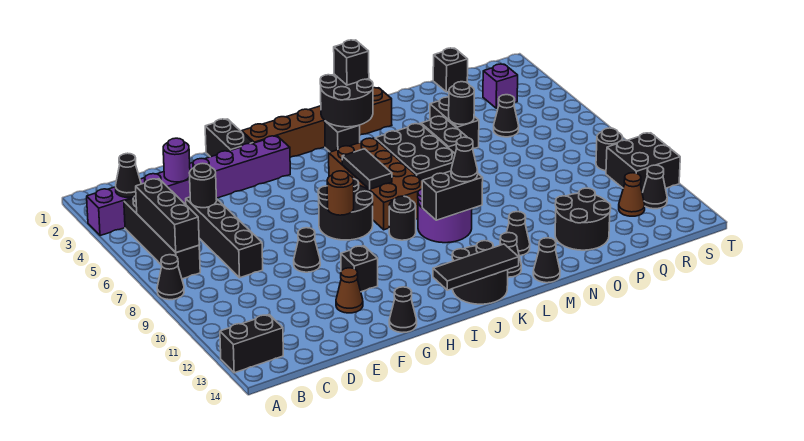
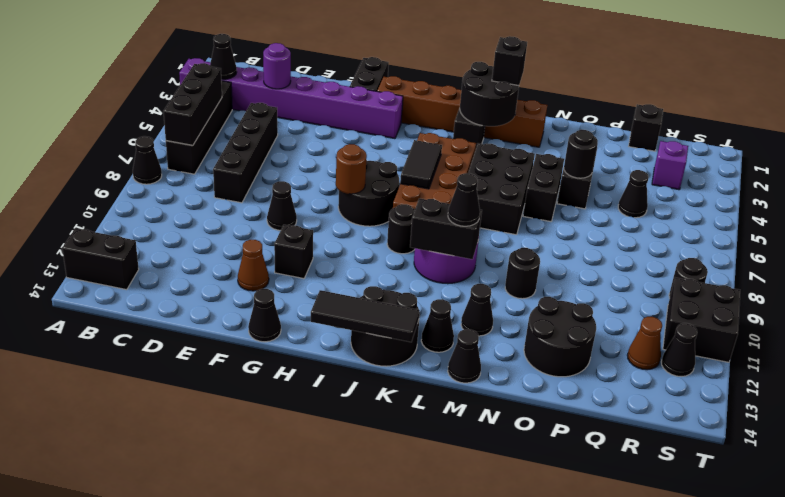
black round brick D5 level 2 -> black round brick N10 level 1

